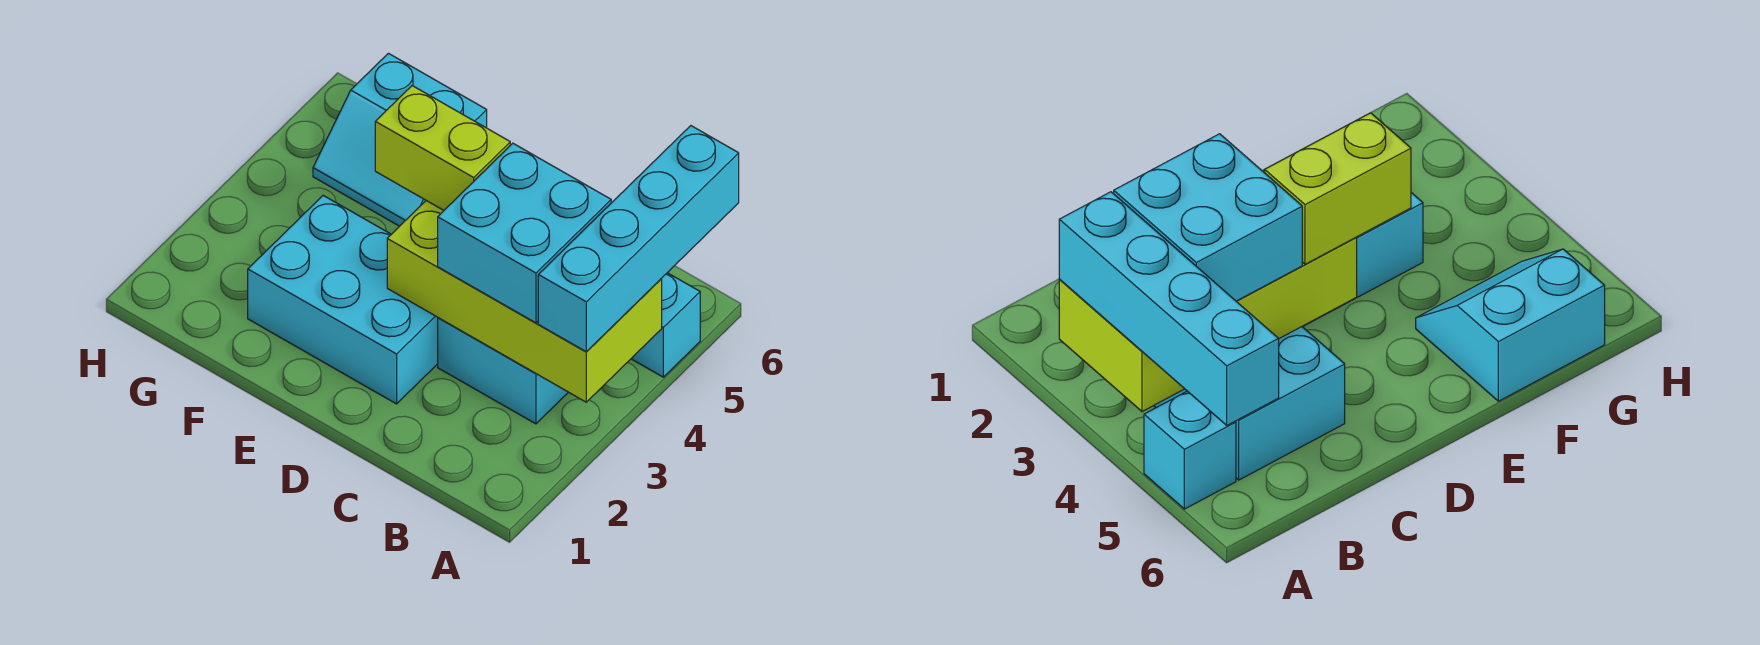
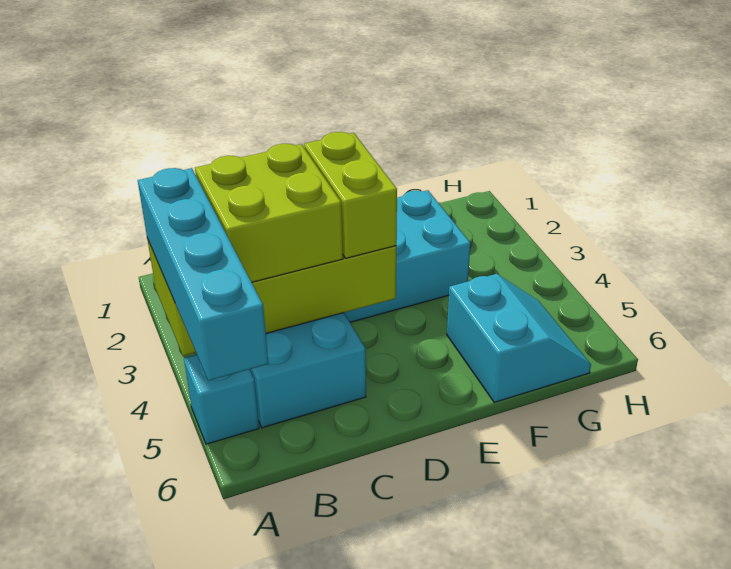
cyan brick B3:C4 level 3 -> lime brick B3:C4 level 3
lime brick D4:E4 level 3 -> lime brick D3:D4 level 3
cyan slope F5:G6 level 1 top 6 -> cyan slope F5:G6 level 1 top F

